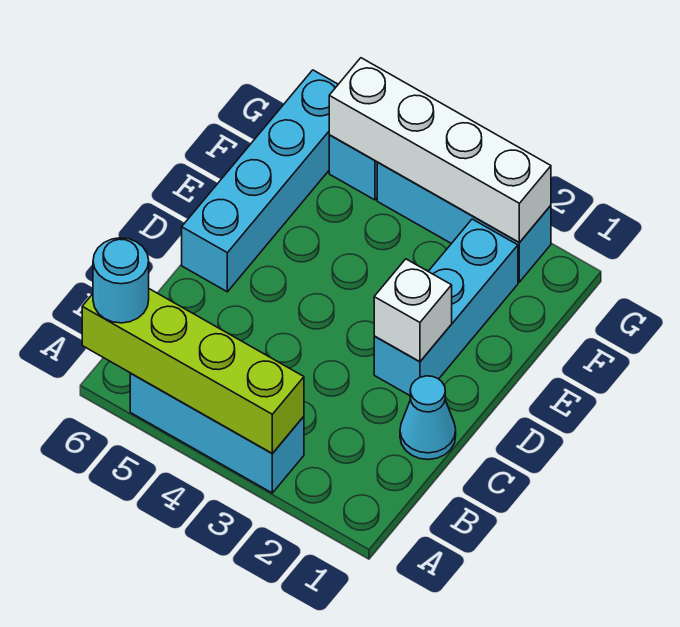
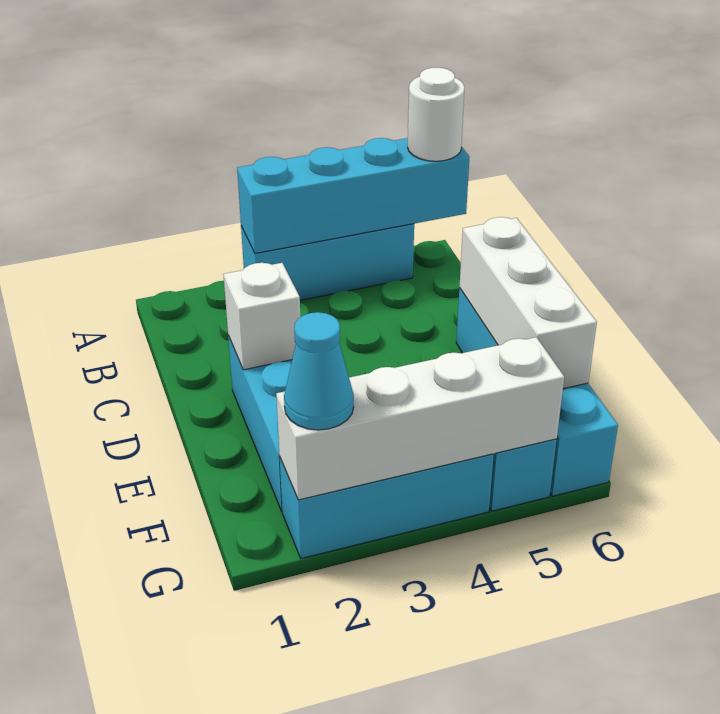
lime brick A3:A6 level 2 -> cyan brick A3:A6 level 2
cyan round brick A6 level 3 -> white round brick A6 level 3
cyan cone C1 level 1 -> cyan cone G2 level 3
none -> white brick D6:F6 level 2

